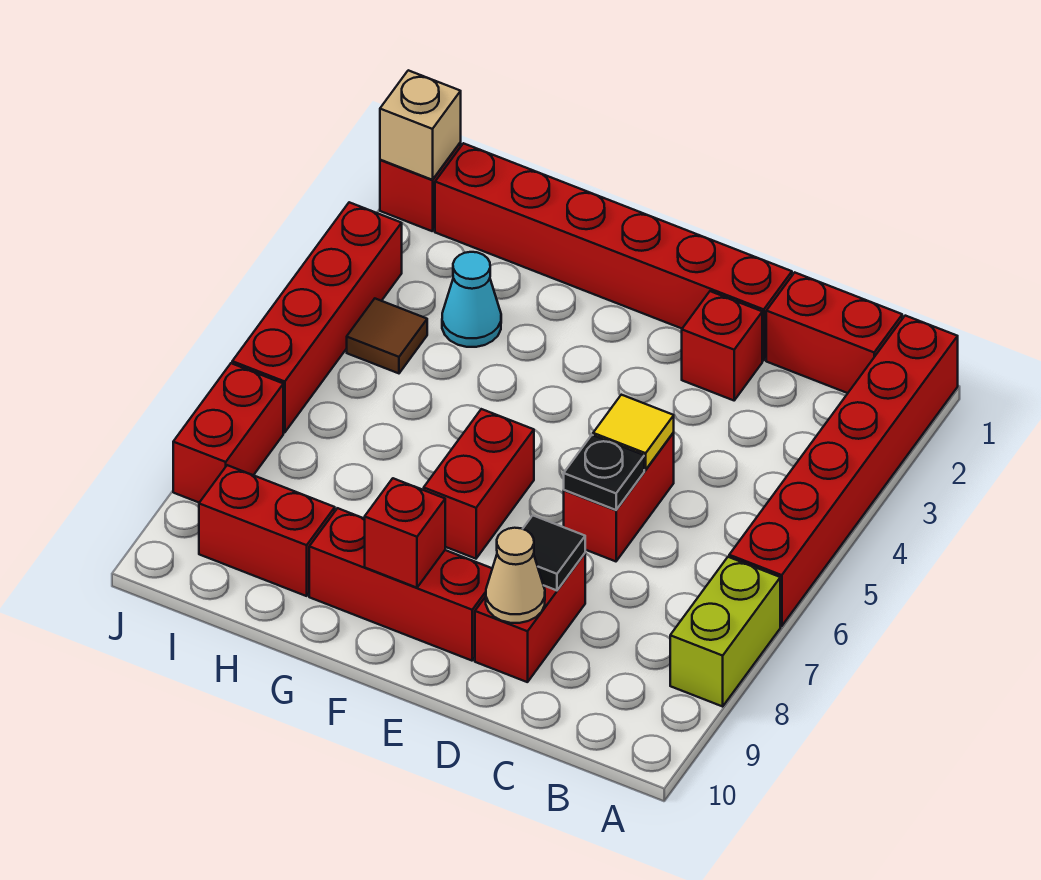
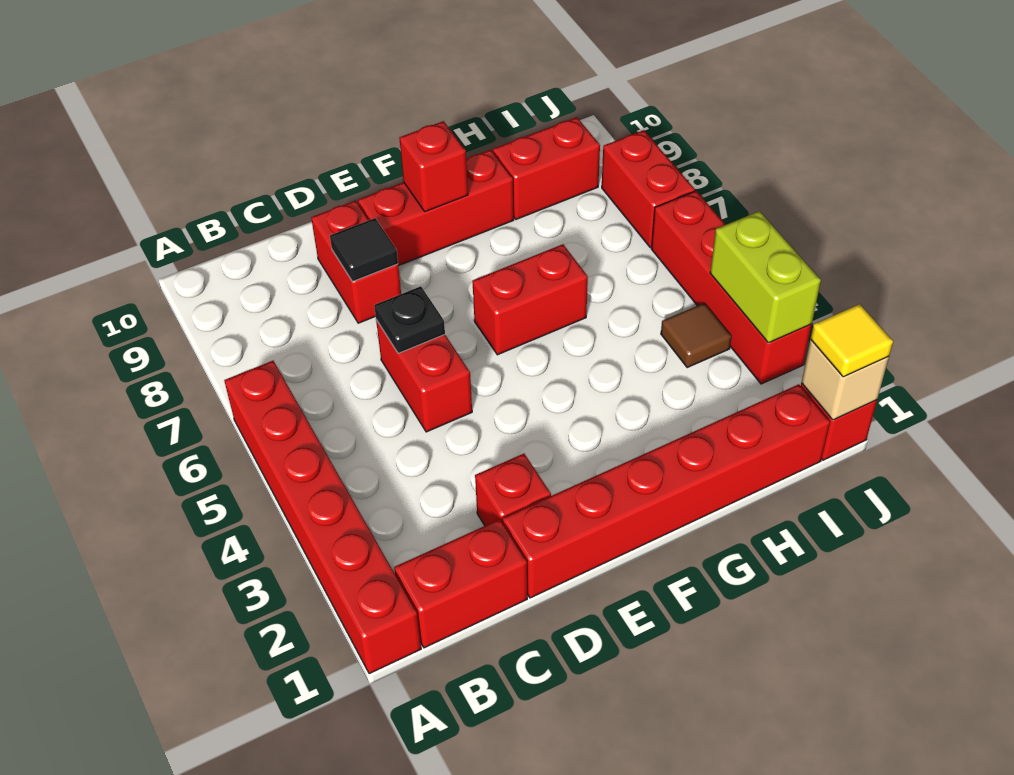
lime brick A7:A8 level 1 -> lime brick J3:J4 level 2
yellow tile D5 level 2 -> yellow tile J1 level 3
tan cone D9 level 2 -> none
red brick F6:F7 level 1 -> red brick F6:G6 level 1
cyan cone H3 level 1 -> none

